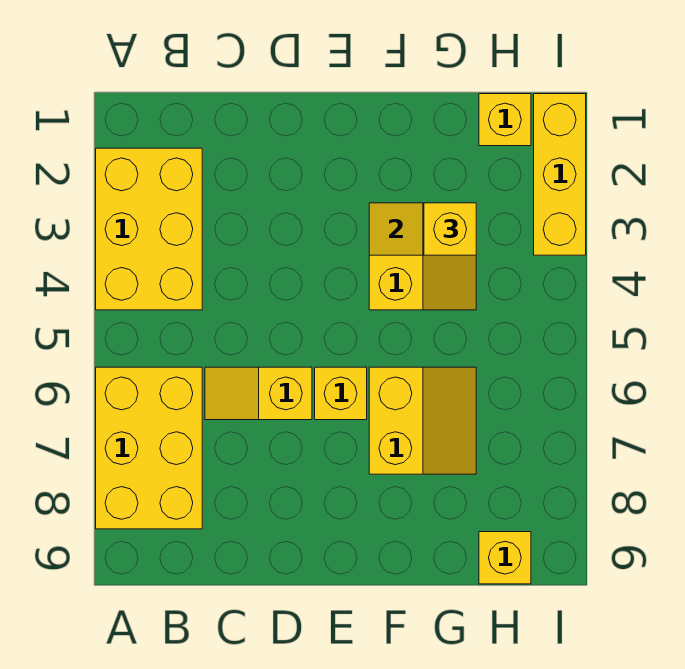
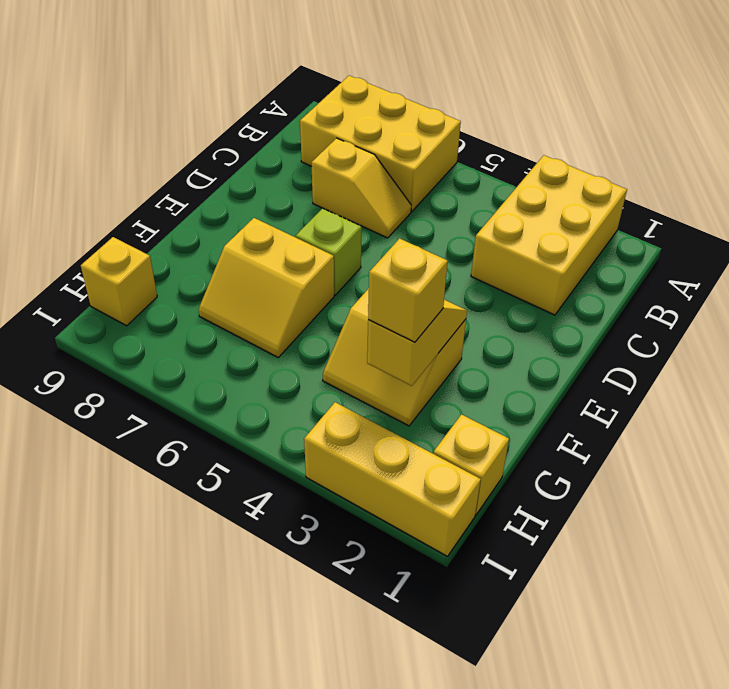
yellow brick A2:B4 level 1 -> yellow brick A2:C3 level 1
yellow slope C6:D6 level 1 top D -> yellow slope C6:C7 level 1 top 7
yellow brick E6 level 1 -> lime brick E6 level 1

